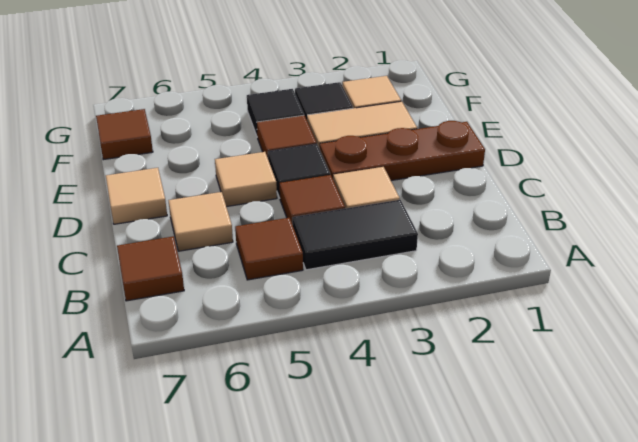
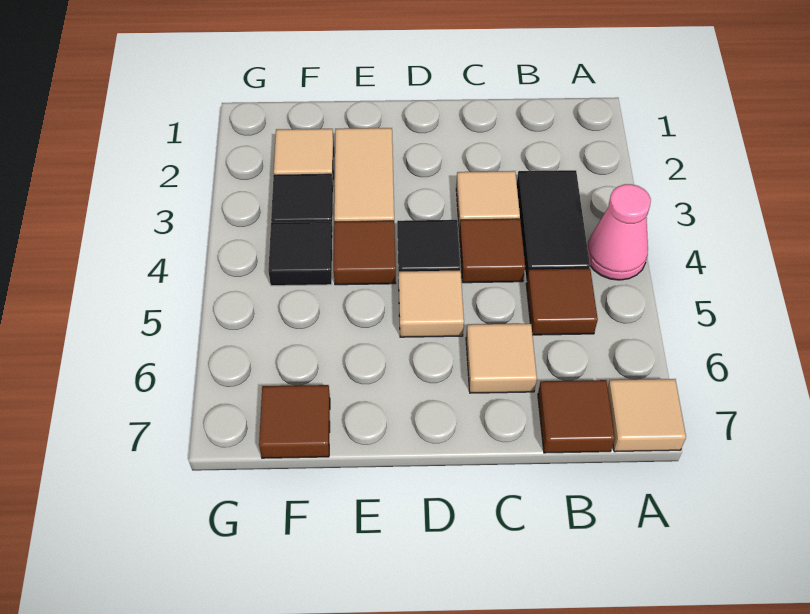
none -> pink cone A4 level 1
brown plate D1:D3 level 1 -> none
tan tile D7 level 1 -> tan tile A7 level 1

